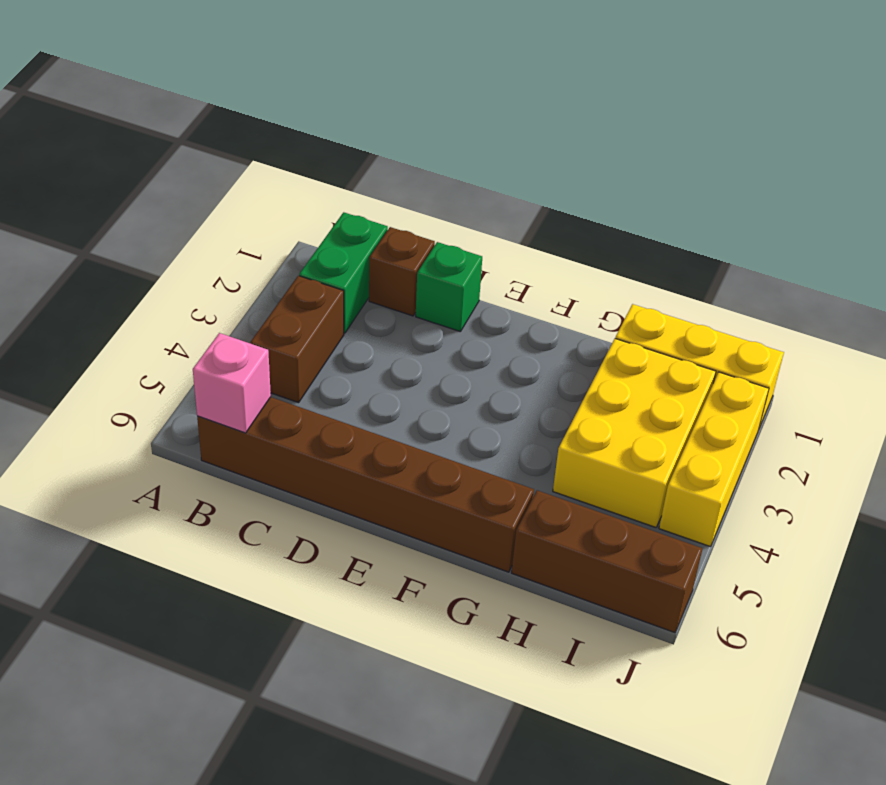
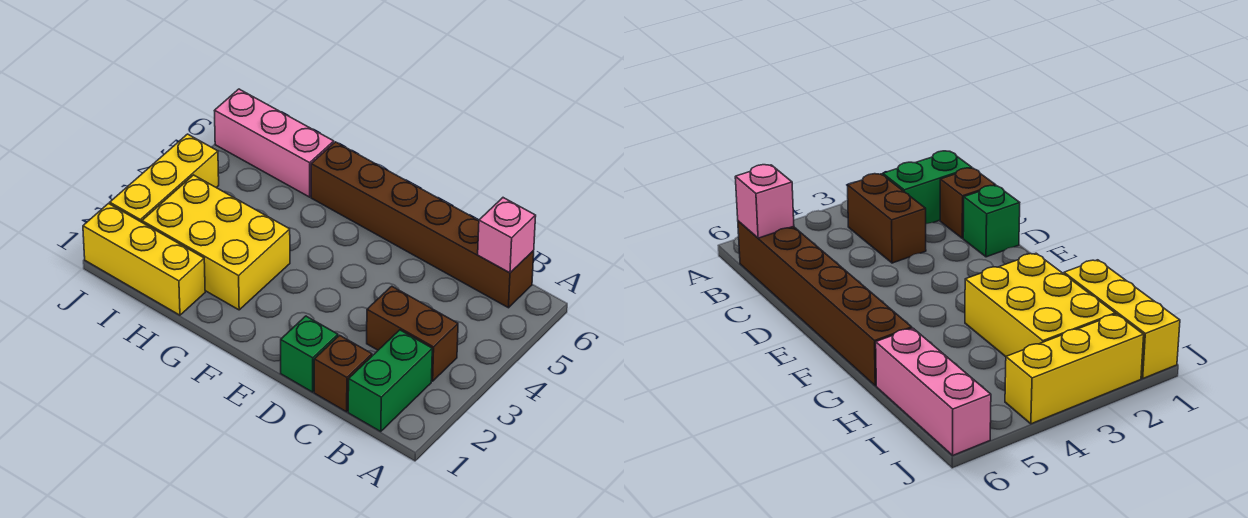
brown brick B3:B4 level 1 -> brown brick B3:C3 level 1
yellow brick H2:I4 level 1 -> yellow brick G2:I3 level 1
brown brick H6:J6 level 1 -> pink brick H6:J6 level 1

